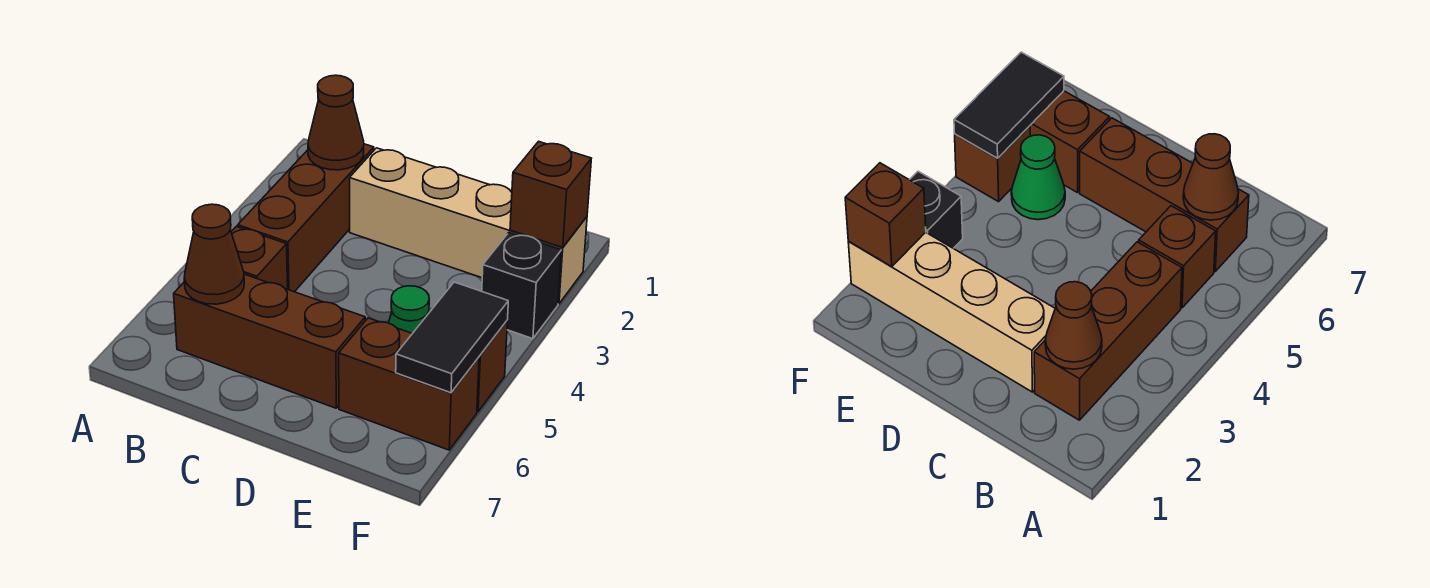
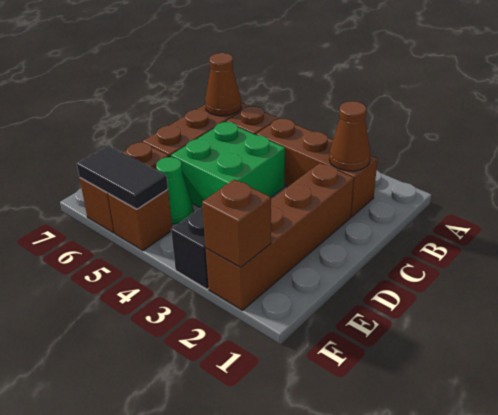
tan brick C2:F2 level 1 -> brown brick C2:F2 level 1
none -> green brick C4:D5 level 1

